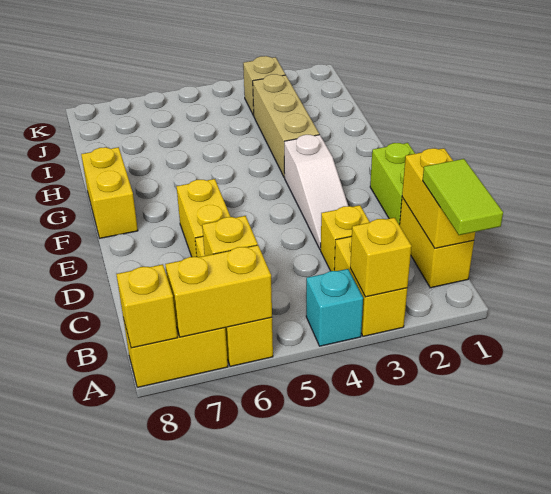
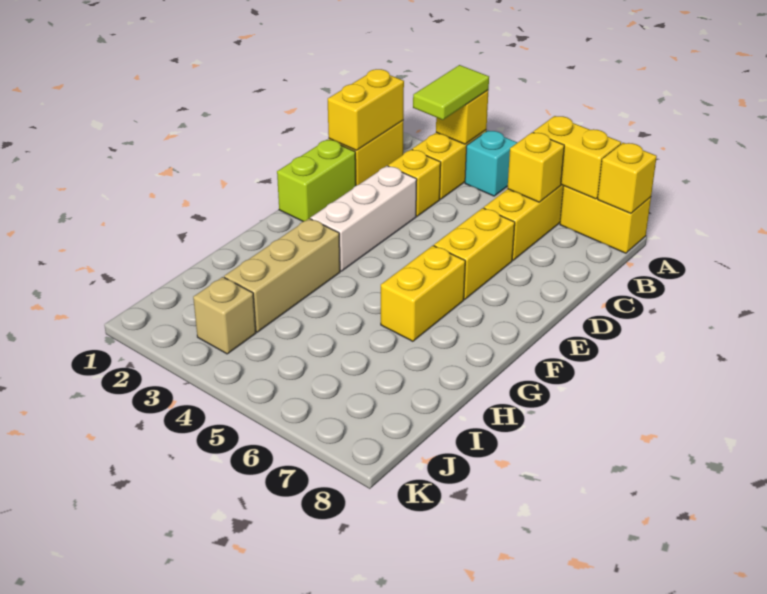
lime tile A1:B1 level 3 -> lime tile A3:B3 level 3
white slope D3:F3 level 1 top F -> white brick D3:F3 level 1
yellow brick F8:G8 level 1 -> yellow brick F6:G6 level 1

